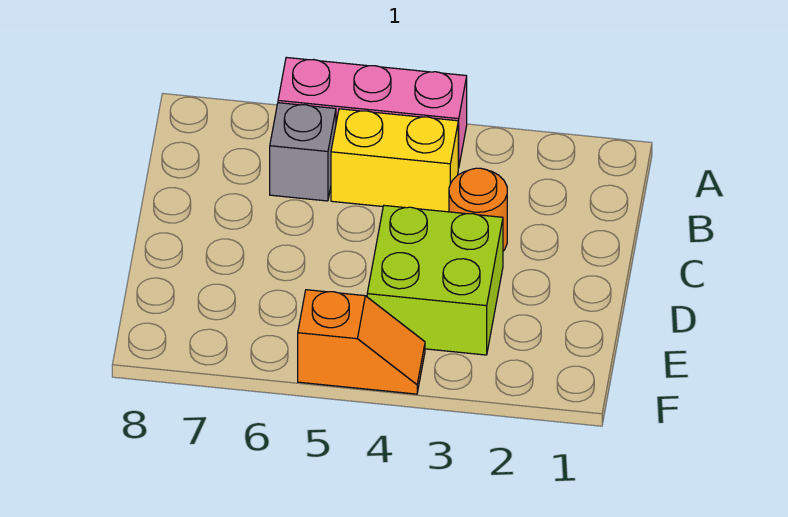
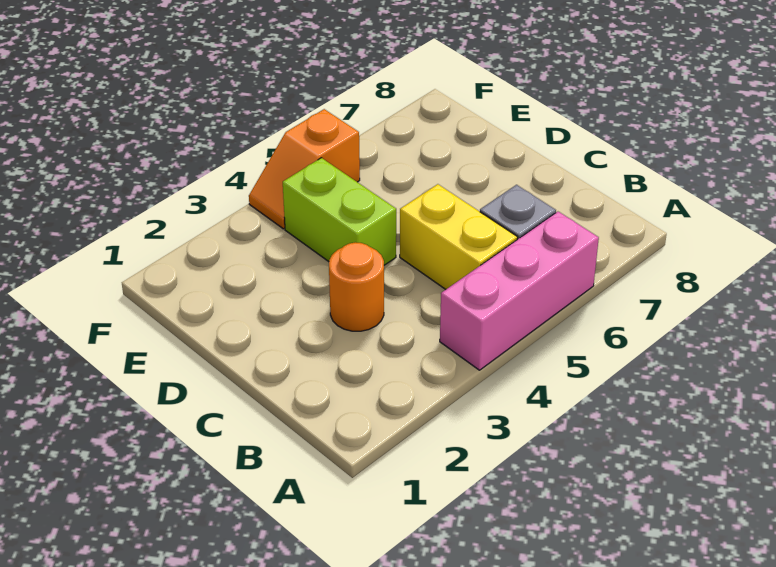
yellow brick B4:B5 level 1 -> yellow brick B5:C5 level 1
lime brick D3:E4 level 1 -> lime brick D4:E4 level 1

